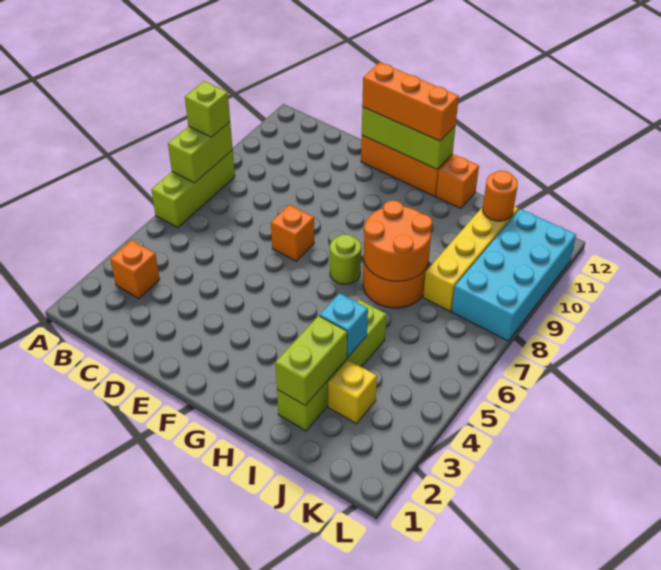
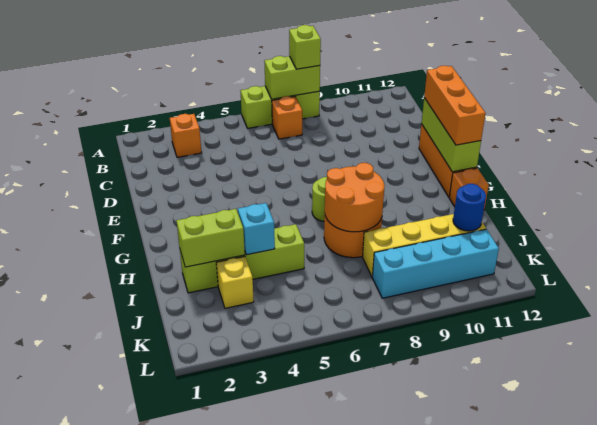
orange brick E7 level 1 -> orange brick B7 level 1
orange round brick J11 level 2 -> blue round brick J11 level 2
cyan brick K8:L11 level 1 -> cyan brick K8:K11 level 1

